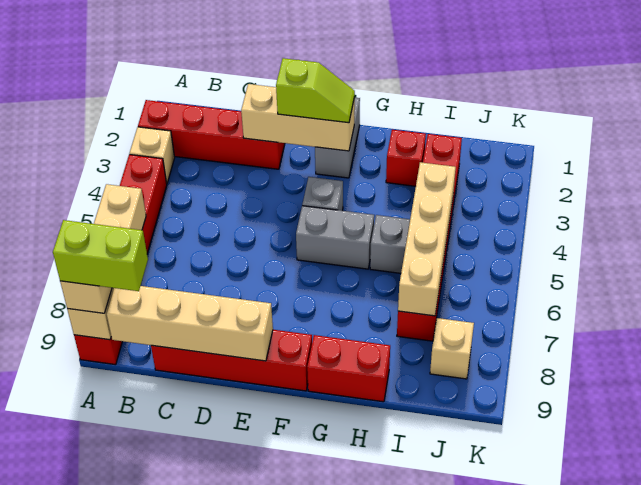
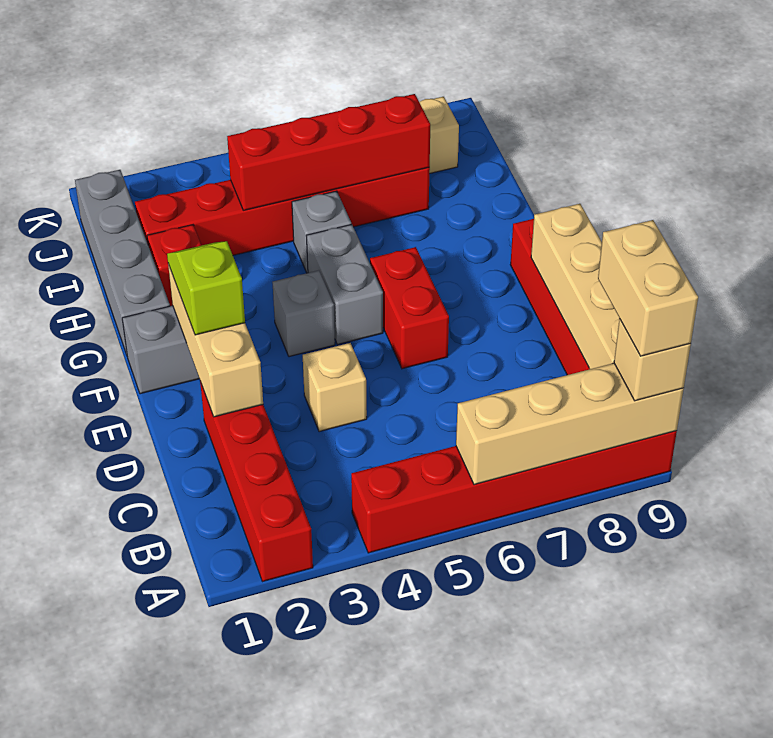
tan brick A3 level 1 -> tan brick D4 level 1
lime brick A9:B9 level 4 -> tan brick A9:B9 level 4
none -> grey brick G1:J1 level 1
red brick G9:H9 level 1 -> red brick E6:F6 level 1
tan brick I4:I7 level 2 -> red brick I4:I7 level 2

